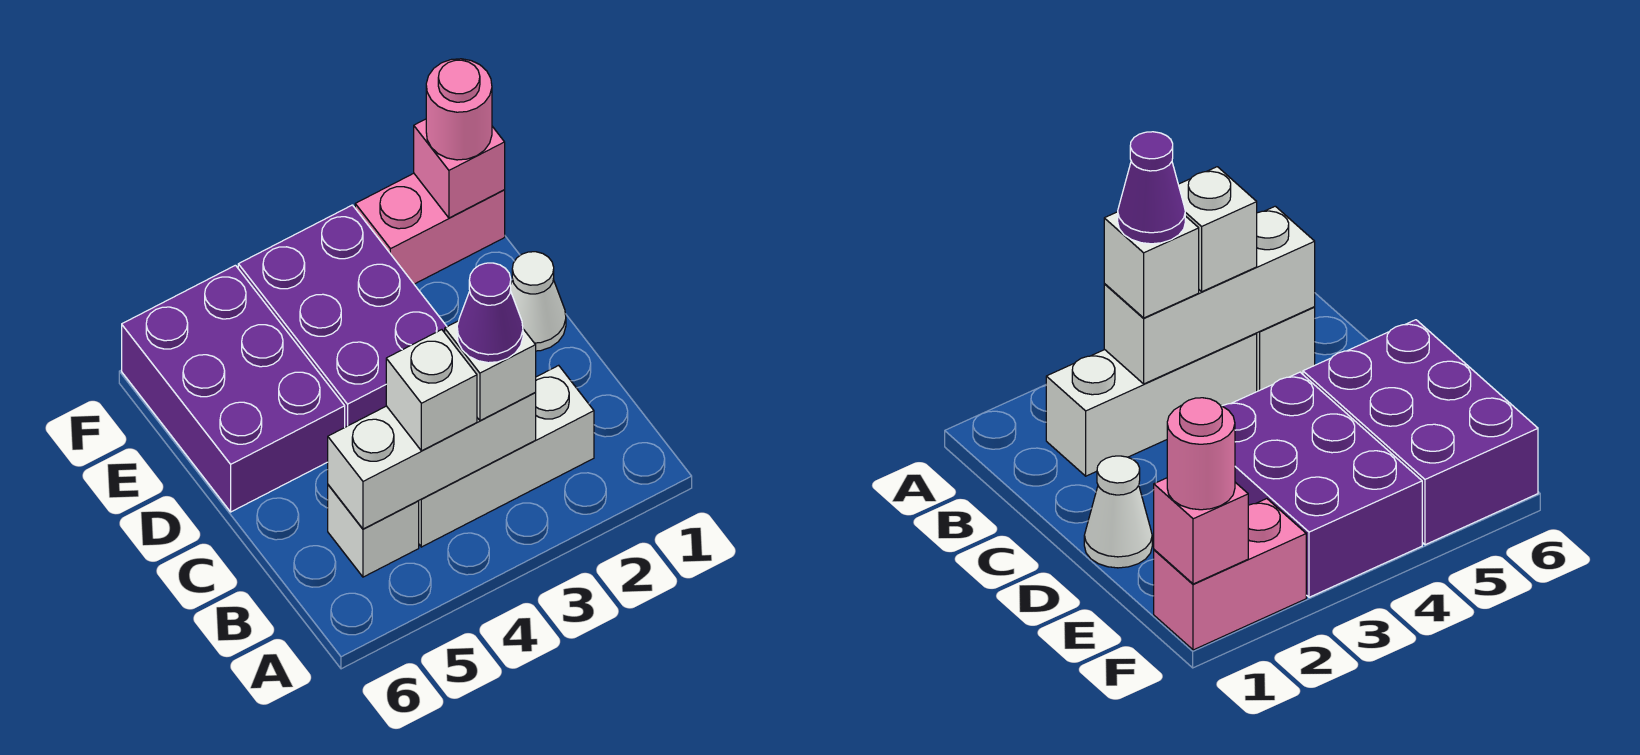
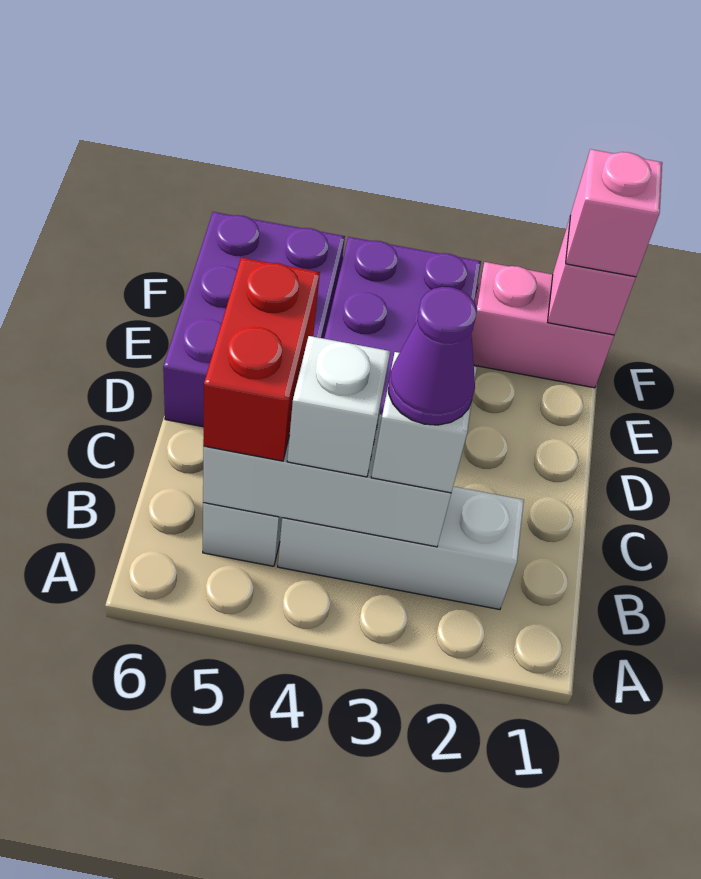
none -> red brick B5:C5 level 3
white cone D1 level 1 -> none
pink round brick F1 level 3 -> pink brick F1 level 3

